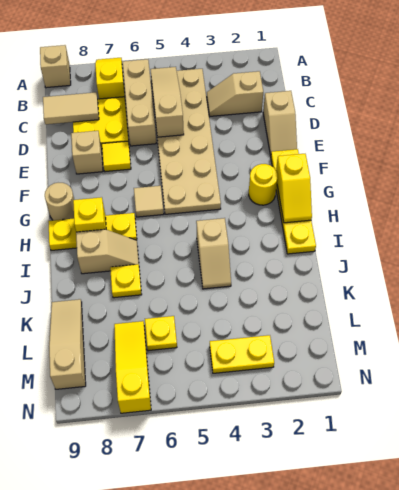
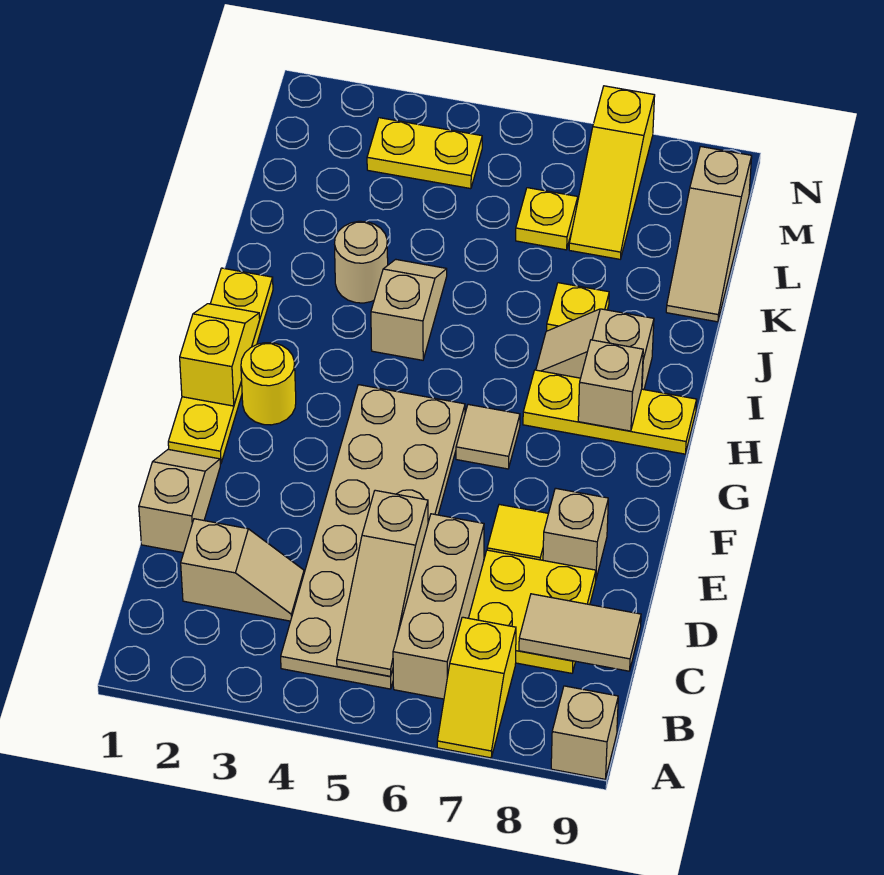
tan round brick G9 level 1 -> tan round brick J3 level 1
yellow brick H8 level 2 -> tan brick H8 level 2

